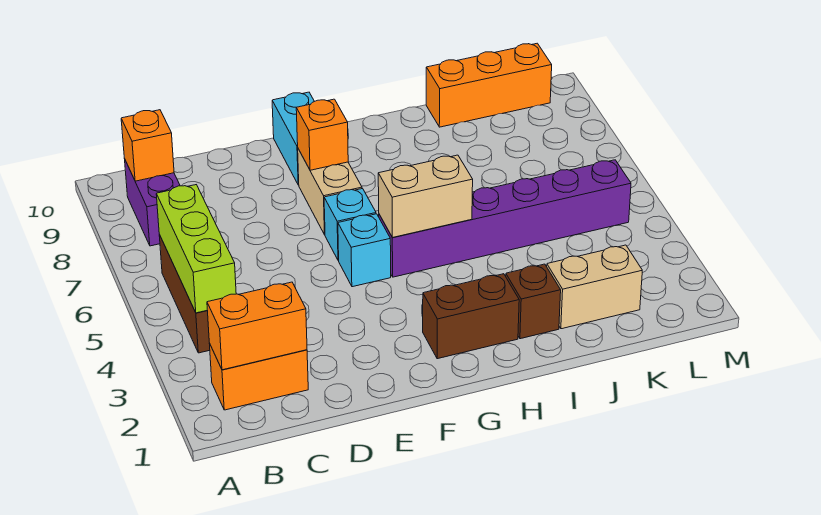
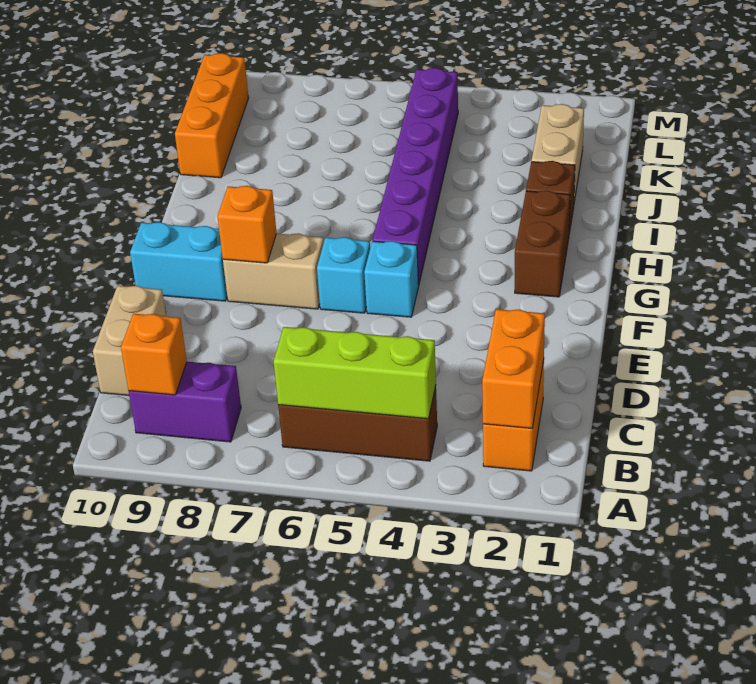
tan brick G5:H5 level 2 -> tan brick C10:D10 level 1

